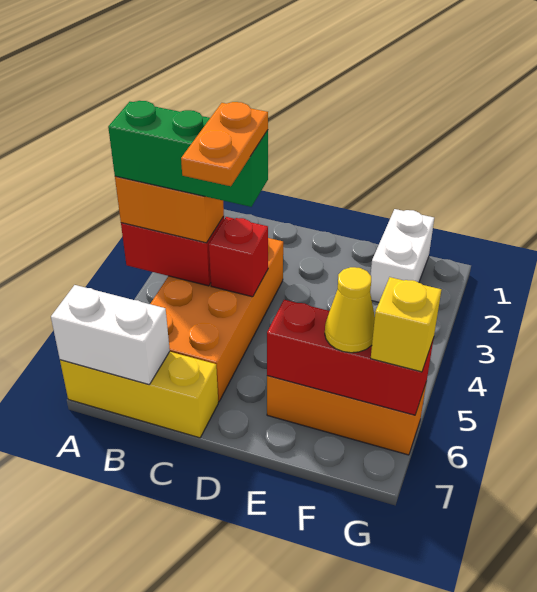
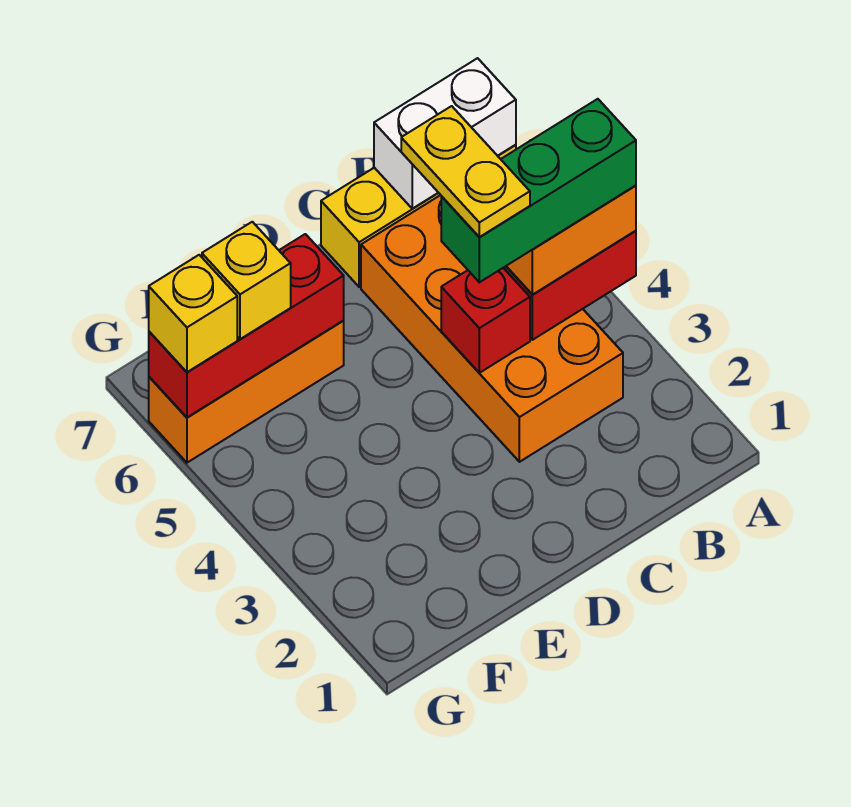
orange plate C4:C5 level 5 -> yellow plate C4:C5 level 5
white brick F1:F2 level 1 -> none
yellow cone F6 level 3 -> yellow brick F6 level 3

